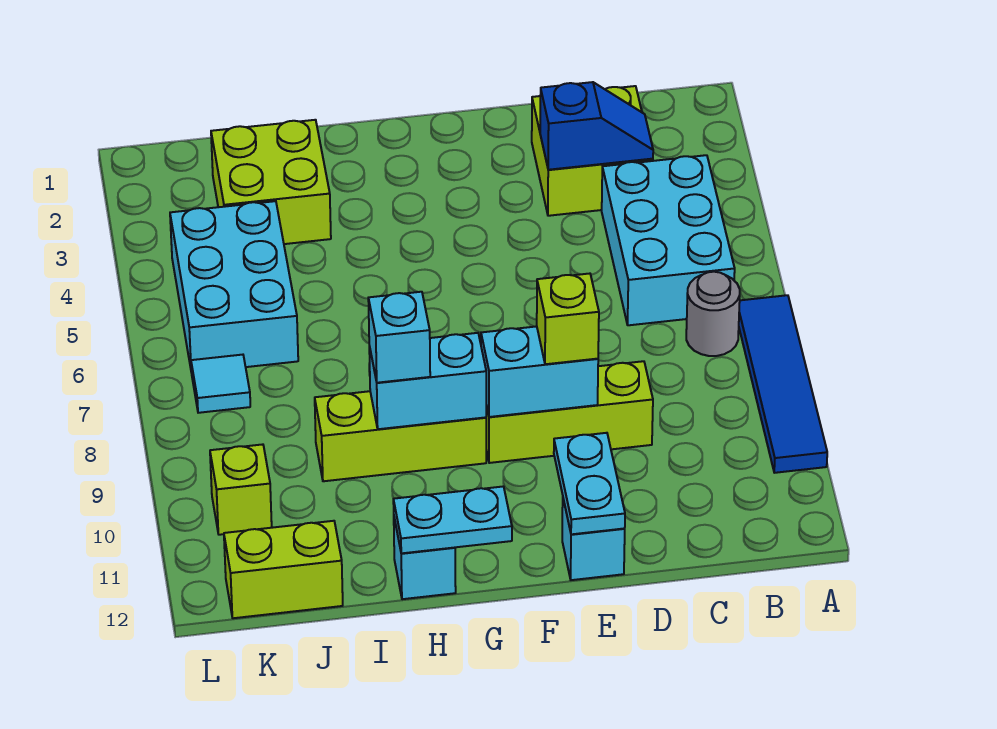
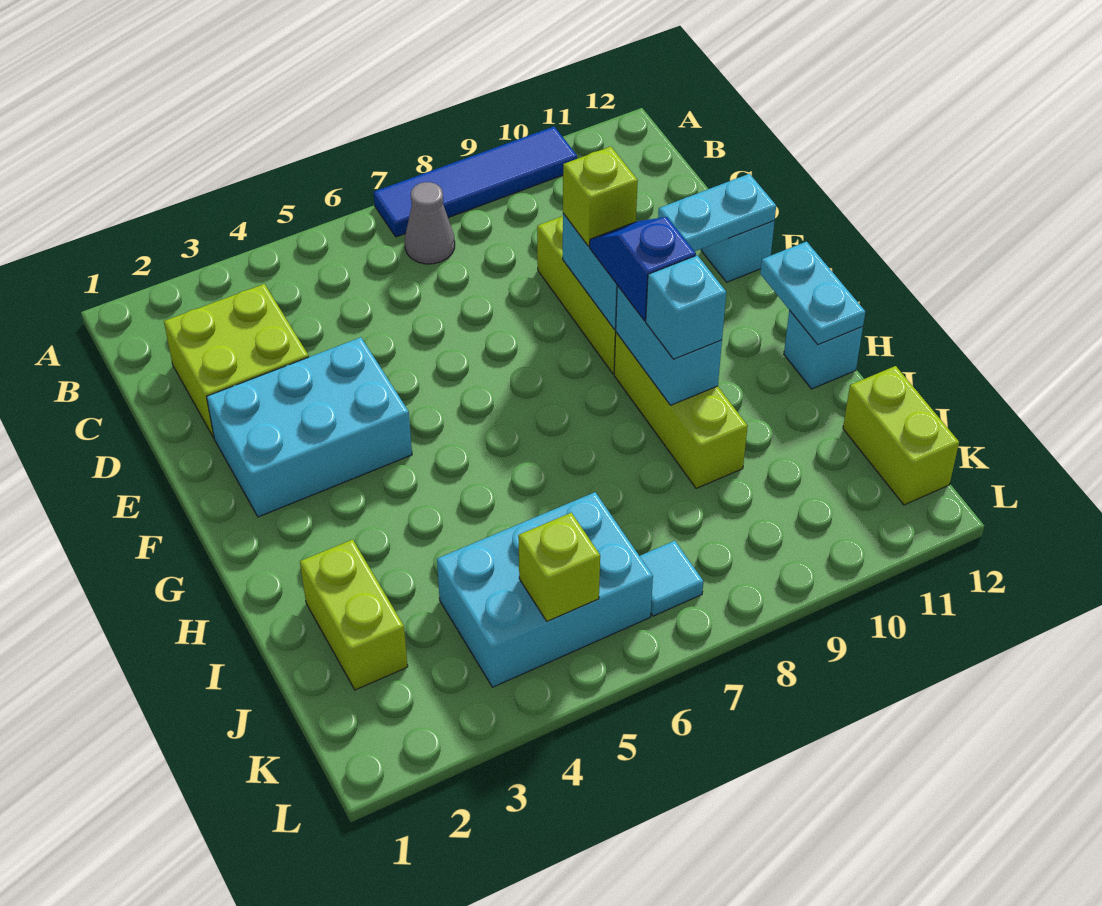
cyan brick B4:C6 level 1 -> cyan brick E2:F4 level 1
grey round brick B7 level 1 -> grey cone B7 level 1
blue slope C3:D3 level 2 top D -> blue slope F9:G9 level 3 top G
lime brick I2:J3 level 1 -> lime brick I2:J2 level 1
lime brick K10 level 1 -> lime brick K5 level 2

